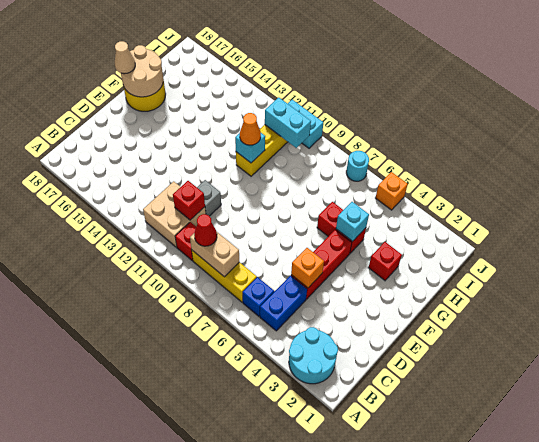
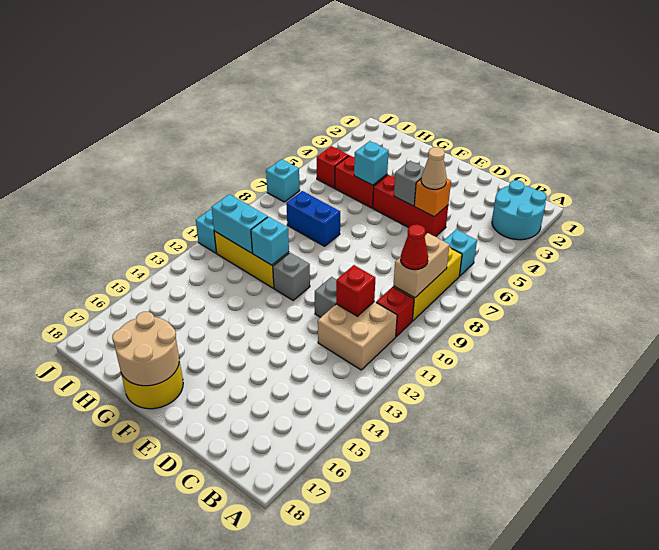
blue brick B5:C5 level 1 -> blue brick G8:H8 level 1
blue brick B6 level 1 -> cyan brick B6 level 1
none -> grey brick E5 level 2
none -> grey brick F11 level 1
tan cone F18 level 3 -> tan cone D5 level 3
red brick G3 level 1 -> red brick I5 level 1
red brick G5:G6 level 1 -> red brick G5:H5 level 1
orange cone G11 level 3 -> none
cyan brick I10:I11 level 2 -> cyan brick H11:I11 level 2
orange brick J5 level 1 -> none
cyan round brick J7 level 1 -> cyan brick J7 level 1

